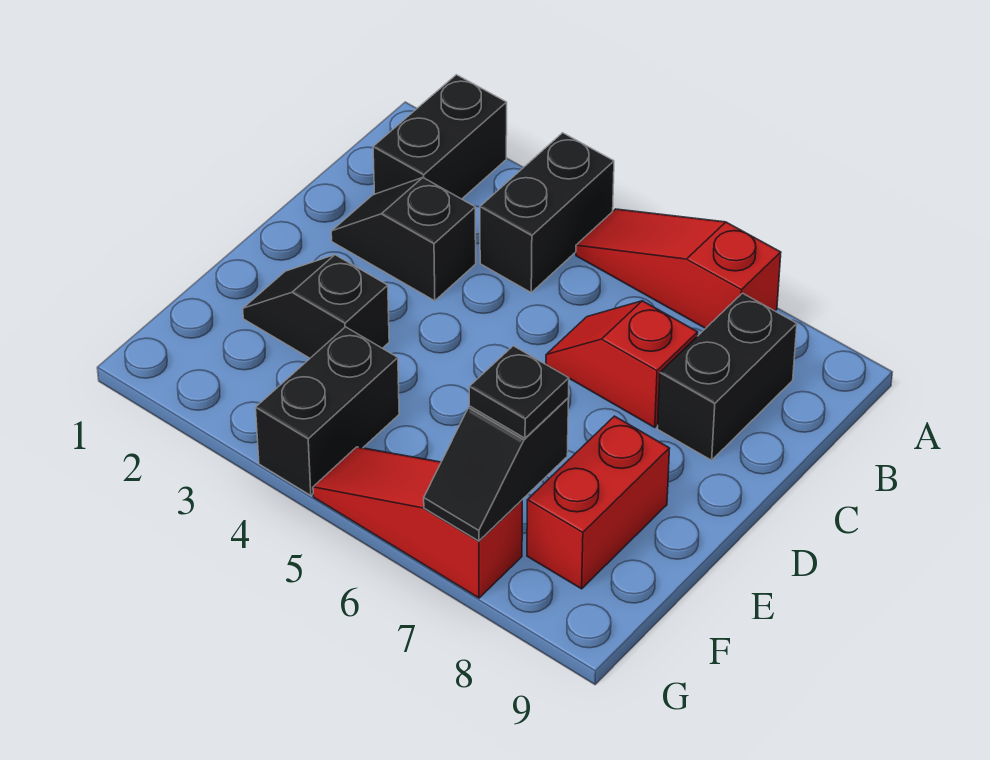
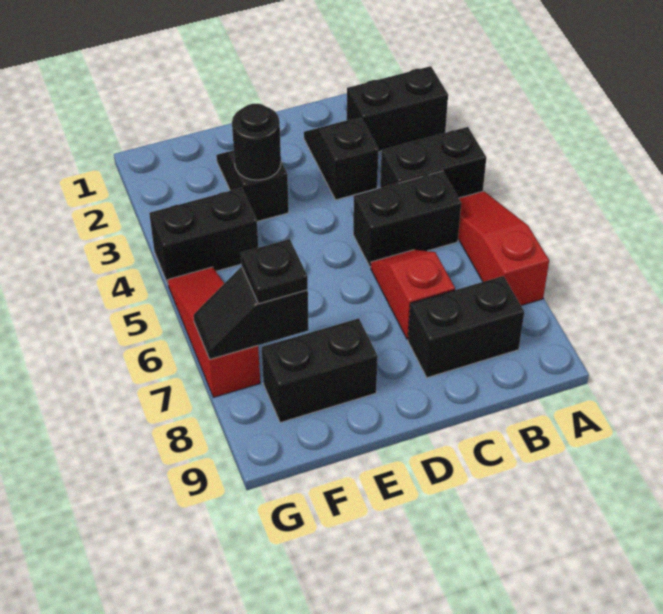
none -> black brick B5:C5 level 1
none -> black round brick E3 level 2
red brick E8:F8 level 1 -> black brick E8:F8 level 1

